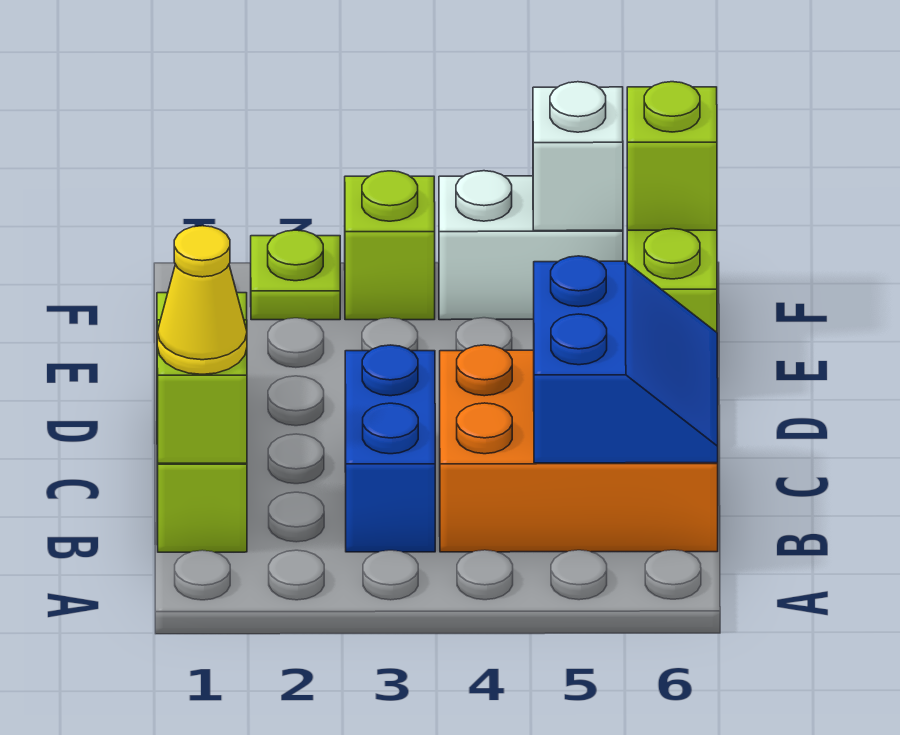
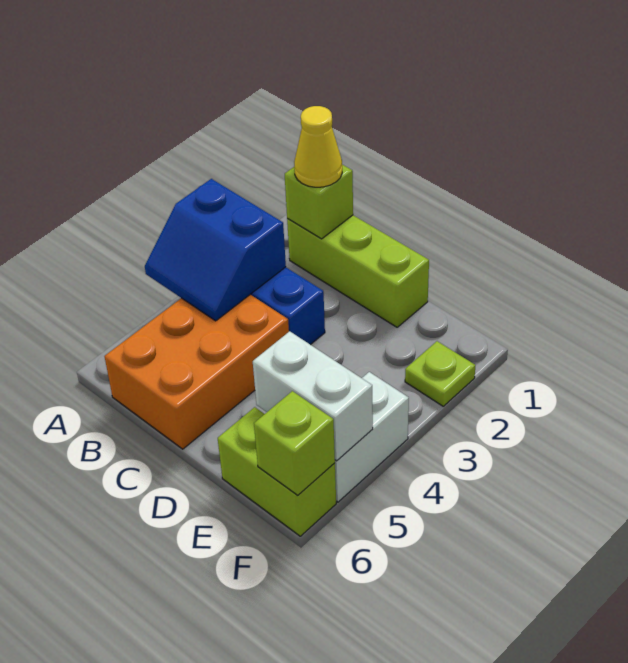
blue slope B5:C6 level 2 top 5 -> blue slope A3:B4 level 2 top 3
lime brick F3 level 1 -> none
white brick F5 level 2 -> white brick E5:F5 level 2

